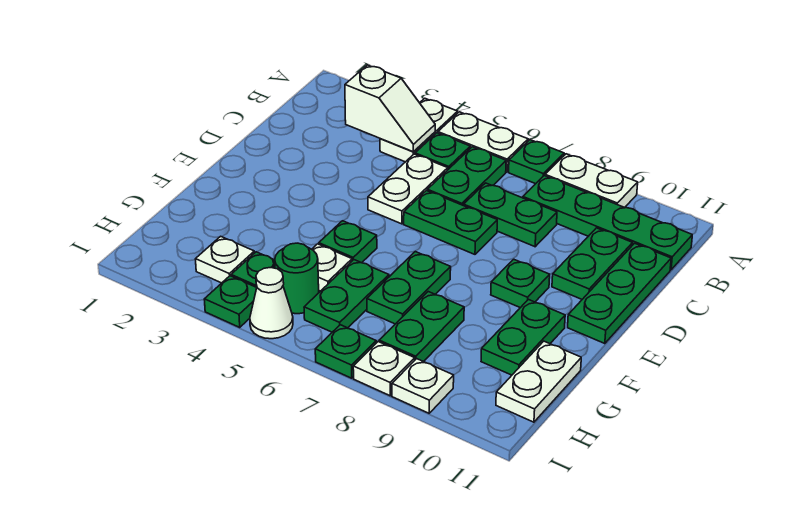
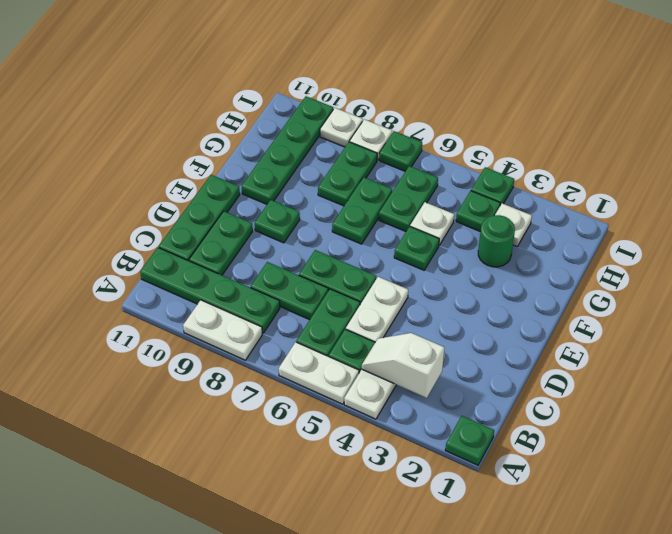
green plate A7 level 1 -> green plate A1 level 1
green plate F10:G10 level 1 -> green plate F10:I10 level 1
white plate G11:H11 level 1 -> none
green round brick H5 level 1 -> green round brick G3 level 1
white cone I5 level 1 -> none

